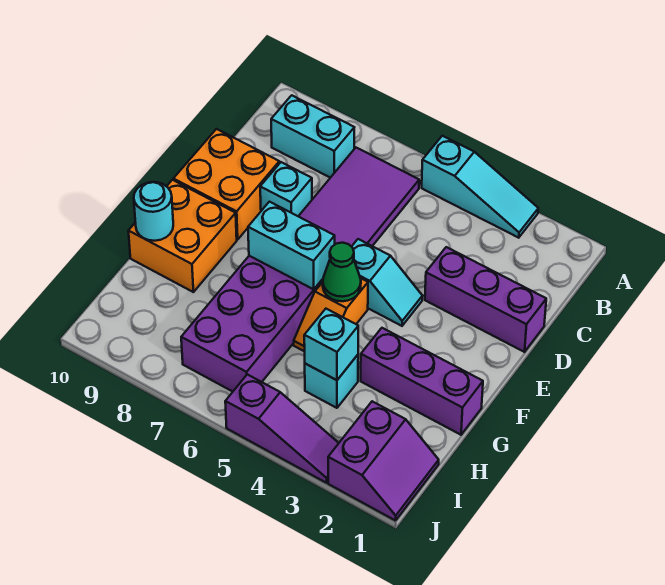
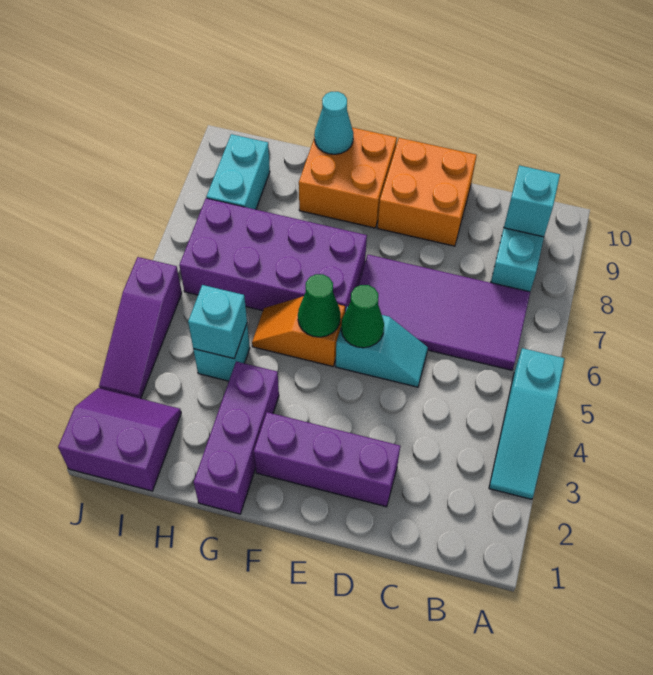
purple brick D1:D3 level 1 -> purple brick D2:F2 level 1
cyan brick D8 level 1 -> cyan brick B9 level 2
cyan slope E4:E5 level 1 top 5 -> cyan slope D5:E5 level 1 top E
none -> green cone E5 level 2
cyan brick F6:F7 level 2 -> cyan brick I8:I9 level 1
cyan round brick G10 level 2 -> cyan cone G10 level 2
purple slope I1:J2 level 1 top 2 -> purple slope I1:J2 level 1 top 1

